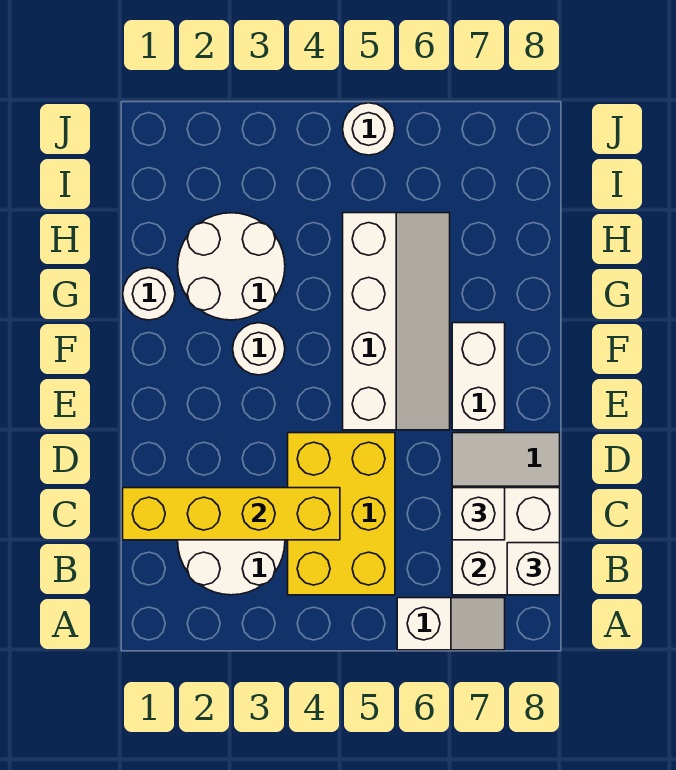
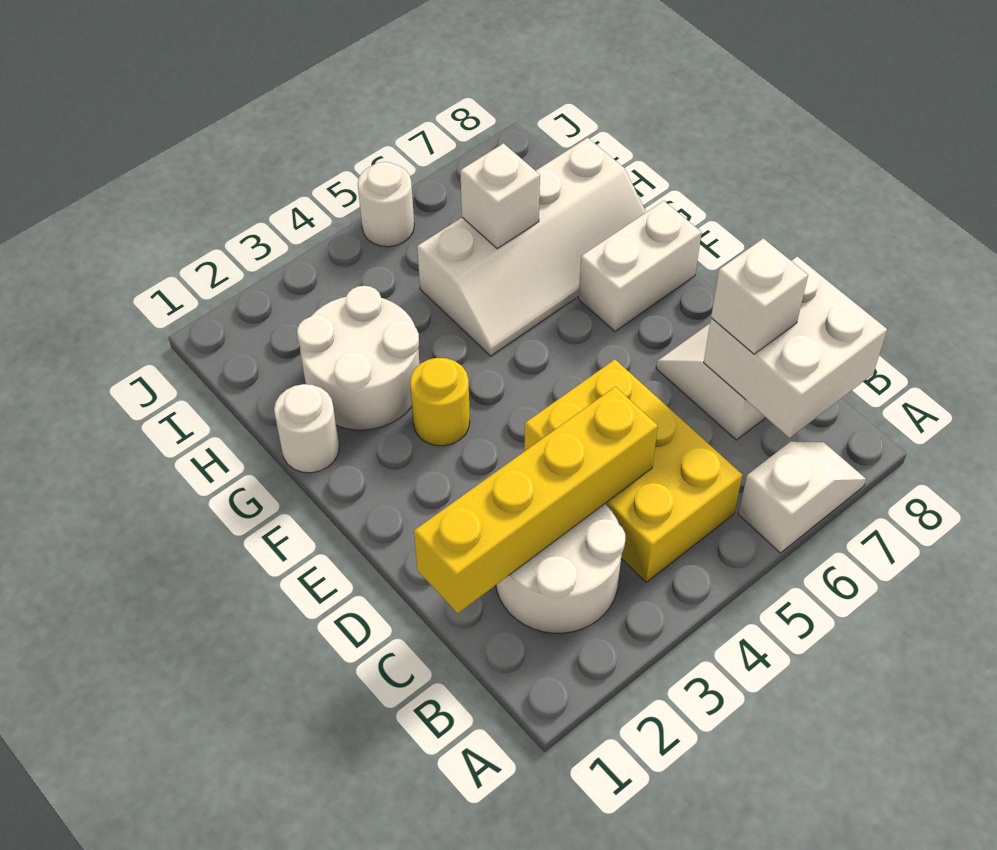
white brick B8 level 3 -> white brick H6 level 2
white slope E5:H6 level 1 top 5 -> white slope G5:H8 level 1 top H
white brick E7:F7 level 1 -> white brick F7:F8 level 1
white round brick F3 level 1 -> yellow round brick F3 level 1

